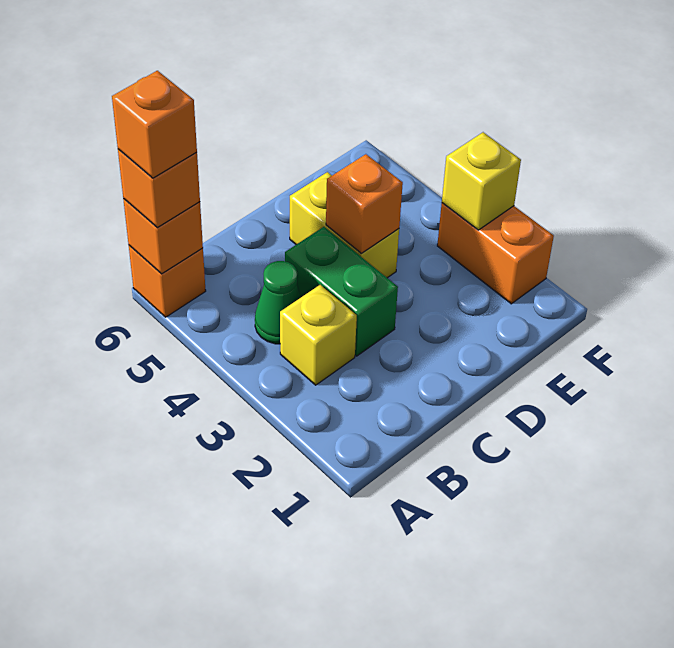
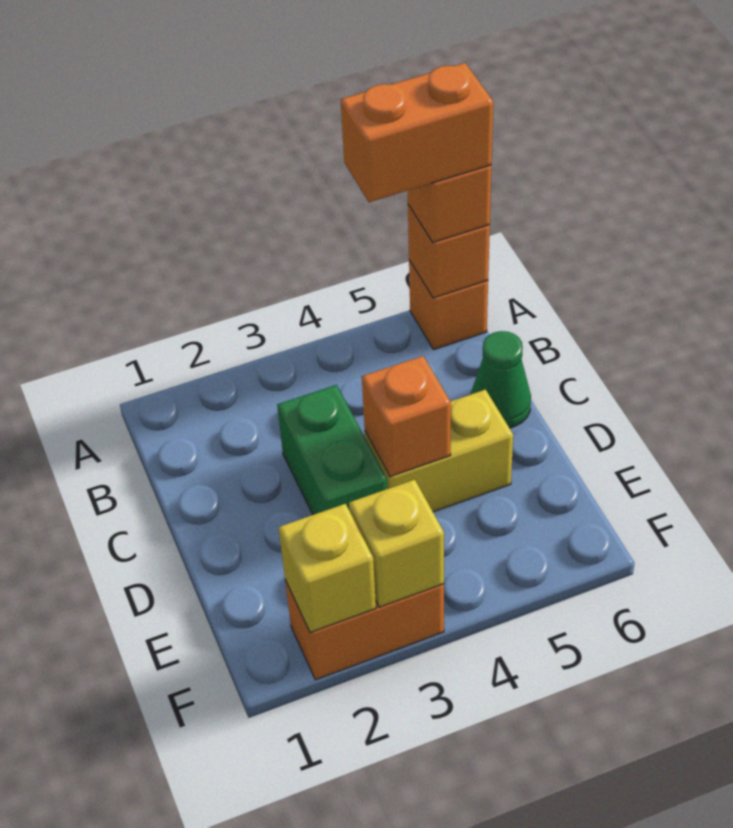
orange brick A6 level 4 -> orange brick A5:A6 level 4
yellow brick B3 level 1 -> yellow brick F2 level 2
green cone B4 level 1 -> green cone C6 level 1
green brick C3:C4 level 1 -> green brick C3:D3 level 1

